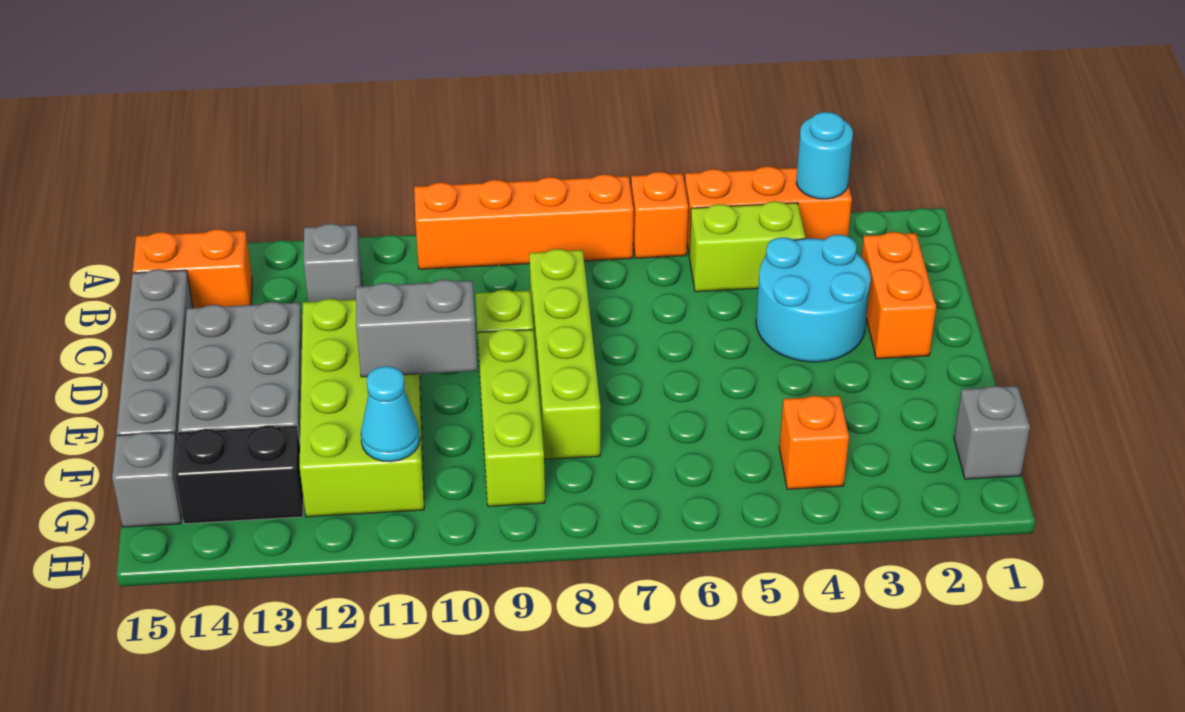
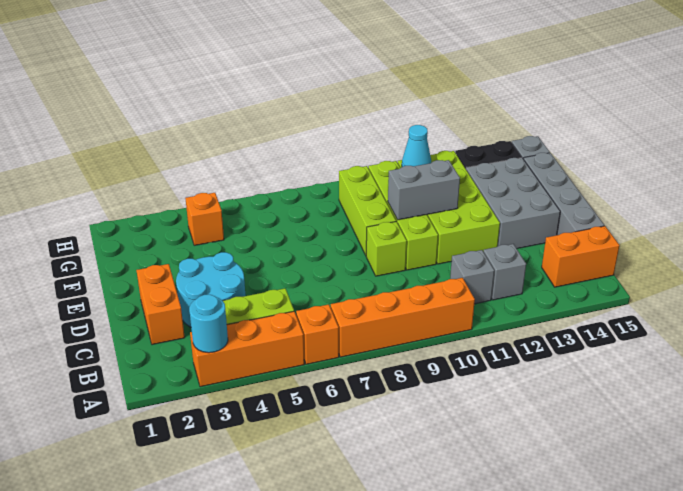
lime brick C8:F8 level 1 -> lime brick D10:G10 level 1
grey brick G1 level 1 -> grey brick B11 level 1

